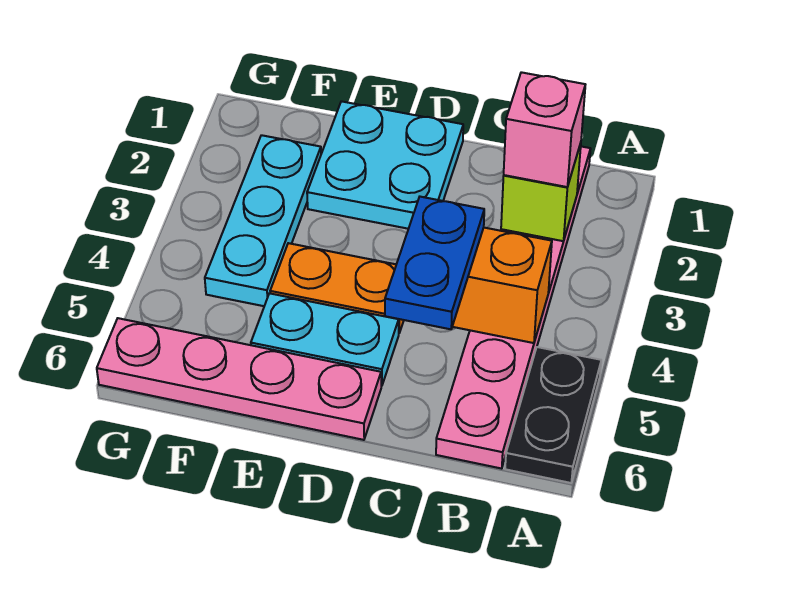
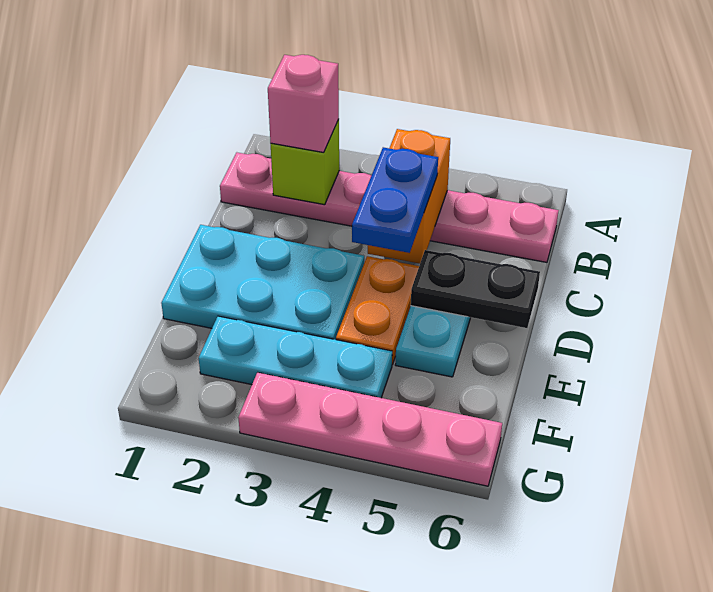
black plate A5:A6 level 1 -> black plate D5:D6 level 2
blue plate C4:C5 level 3 -> blue plate C4:D4 level 3
cyan plate D1:E2 level 1 -> cyan plate D1:E3 level 1
pink plate D6:G6 level 1 -> pink plate G3:G6 level 1

